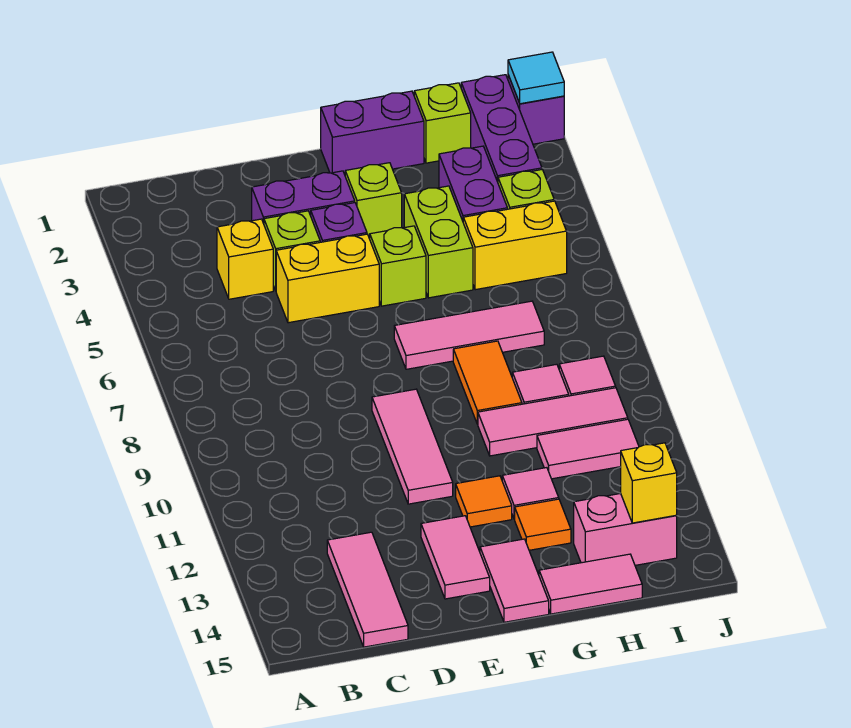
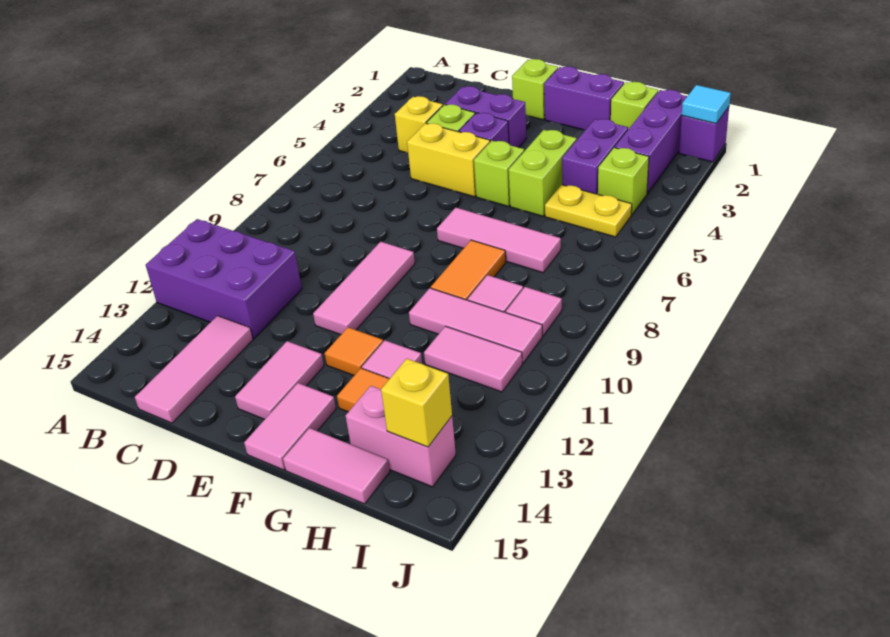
none -> purple brick A11:C12 level 1
lime brick F3 level 1 -> lime brick E1 level 1
yellow brick H5:I5 level 1 -> yellow plate H5:I5 level 1

